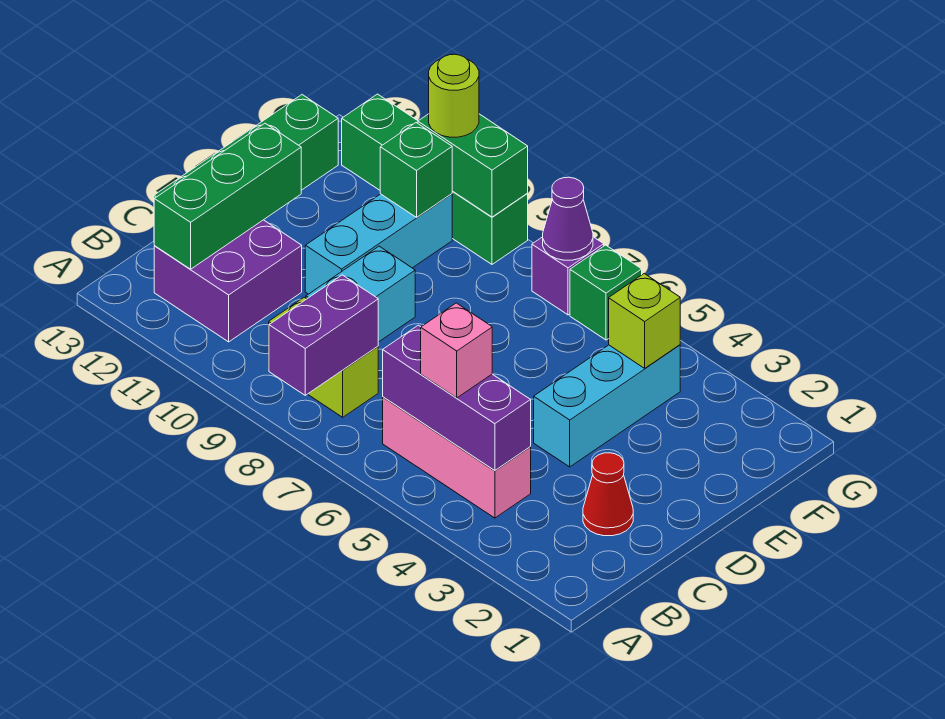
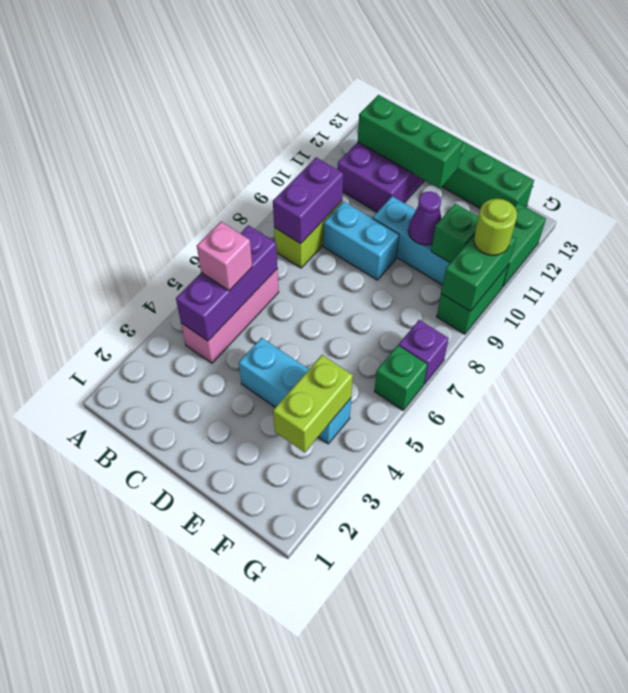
purple brick A8:B8 level 2 -> purple brick B8:B9 level 2
red cone C2 level 1 -> none
lime brick F4 level 2 -> lime brick F3:F4 level 2
purple cone G7 level 2 -> purple cone E10 level 2

